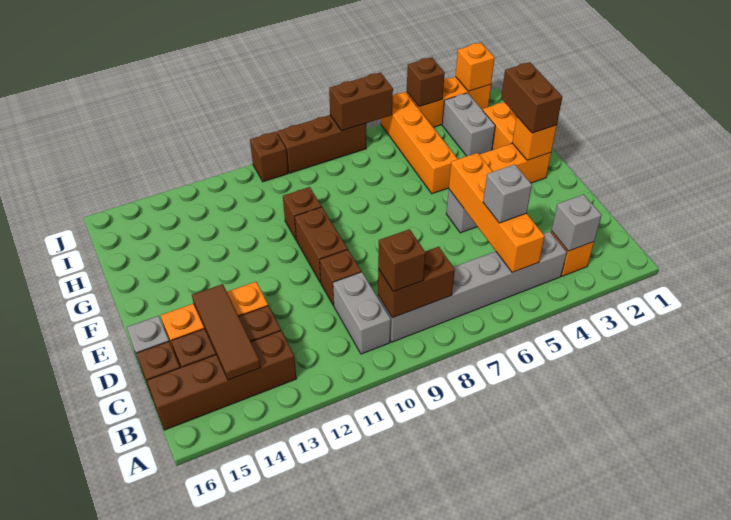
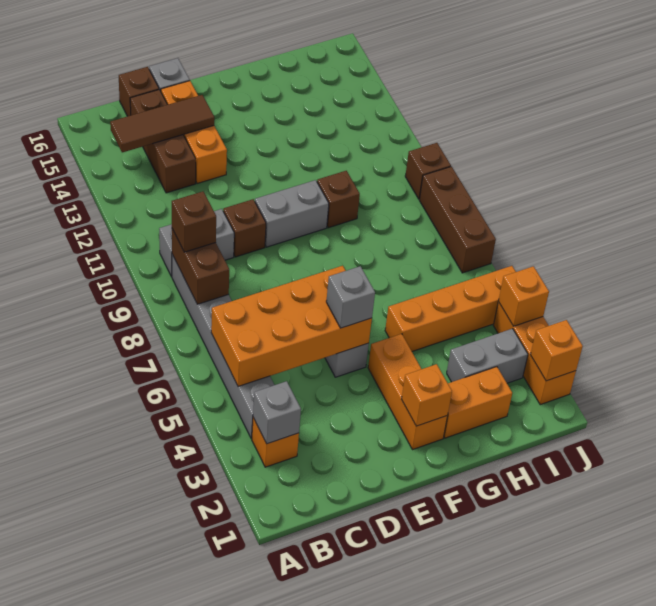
orange brick B5:E5 level 2 -> orange brick B5:E6 level 2
brown brick B13:B16 level 1 -> none
grey brick C5 level 3 -> grey brick E5 level 3
brown brick E10:F10 level 1 -> grey brick E10:F10 level 1
brown brick F2:G2 level 3 -> none
brown brick J4 level 2 -> orange brick J4 level 2
brown brick J6:J7 level 2 -> none

